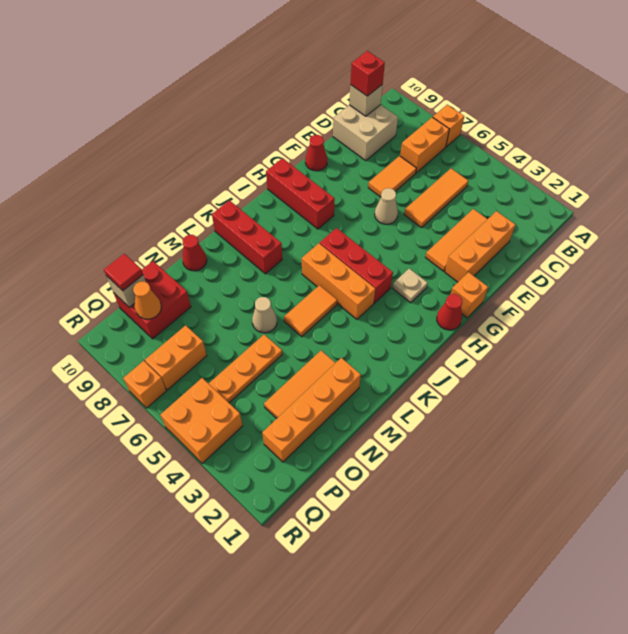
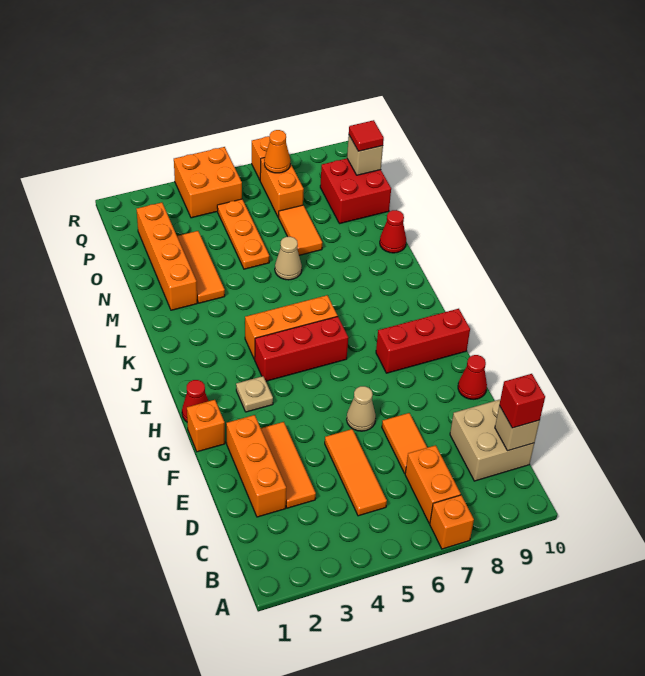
orange tile K5:L5 level 1 -> orange tile N7:O7 level 1
red brick K8:K10 level 1 -> none
orange cone P9 level 2 -> orange cone Q7 level 2

